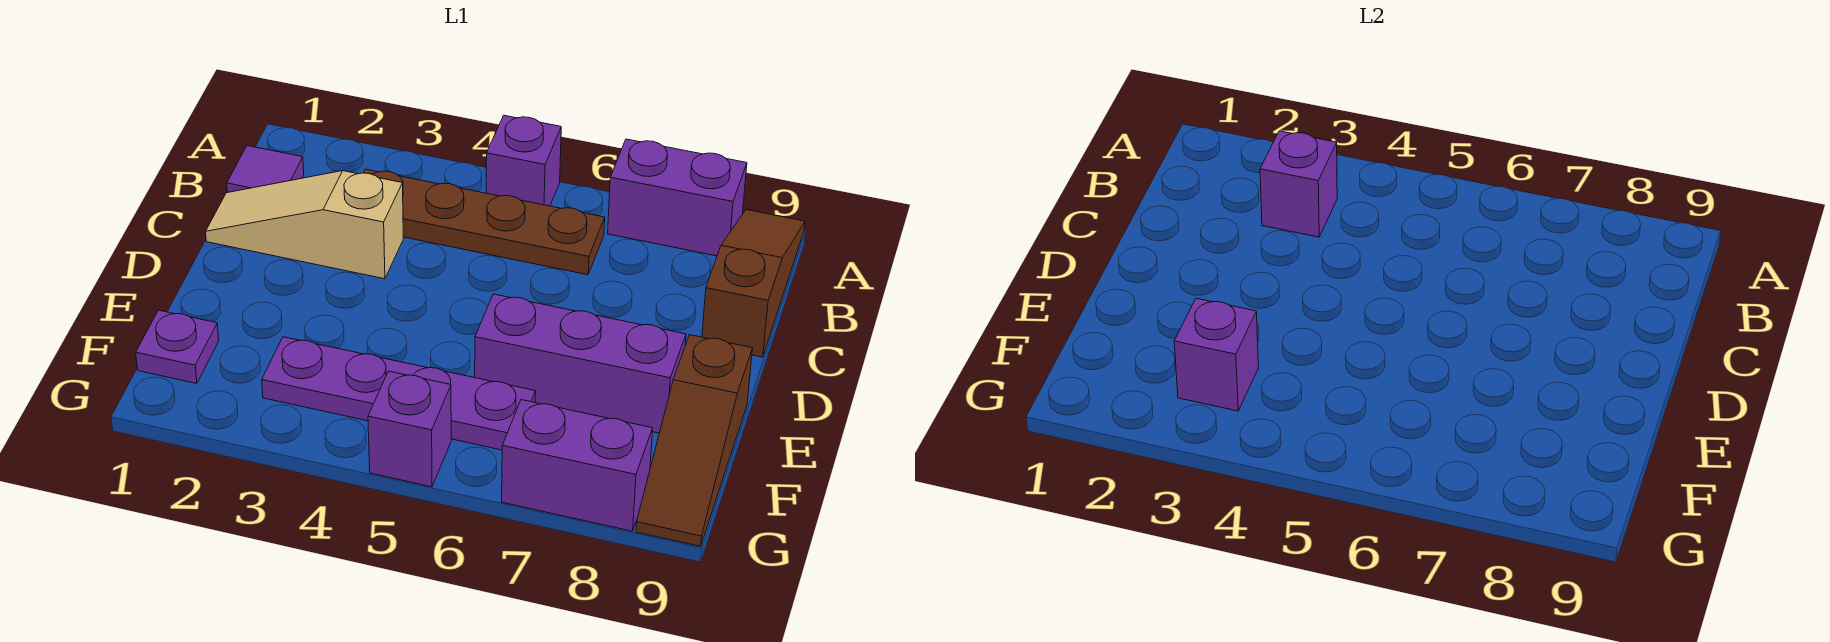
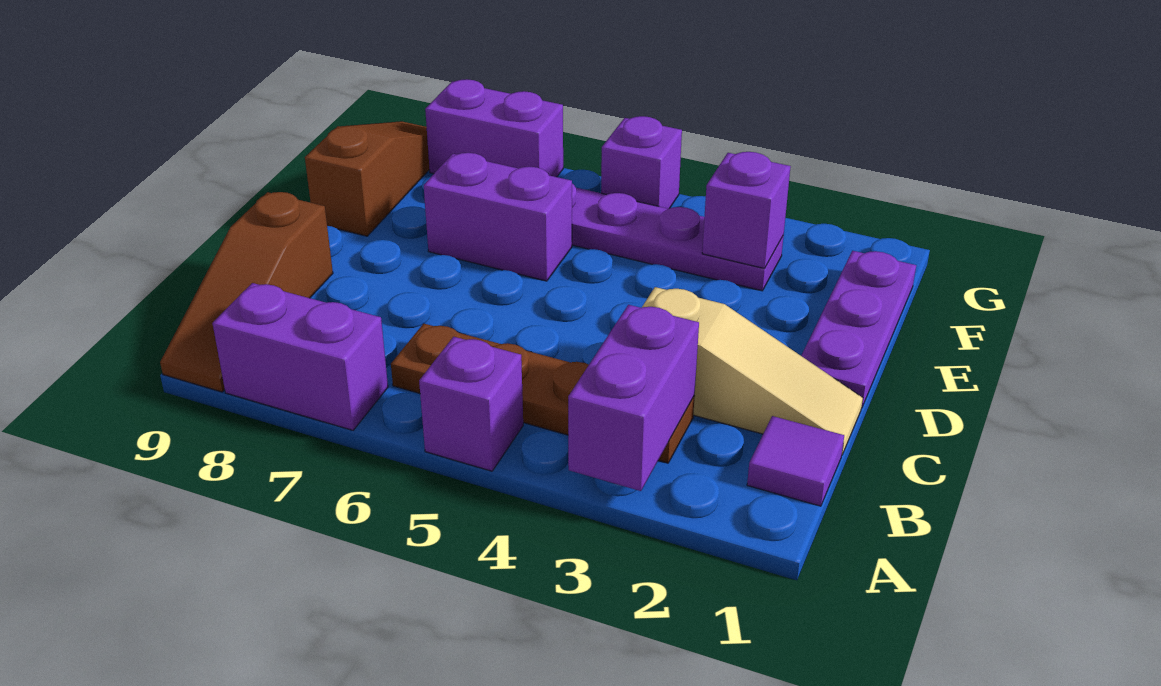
purple brick B3 level 2 -> purple brick A3:B3 level 2
purple brick E6:E8 level 1 -> purple brick E6:E7 level 1
purple plate F1 level 1 -> purple plate D1:F1 level 1

